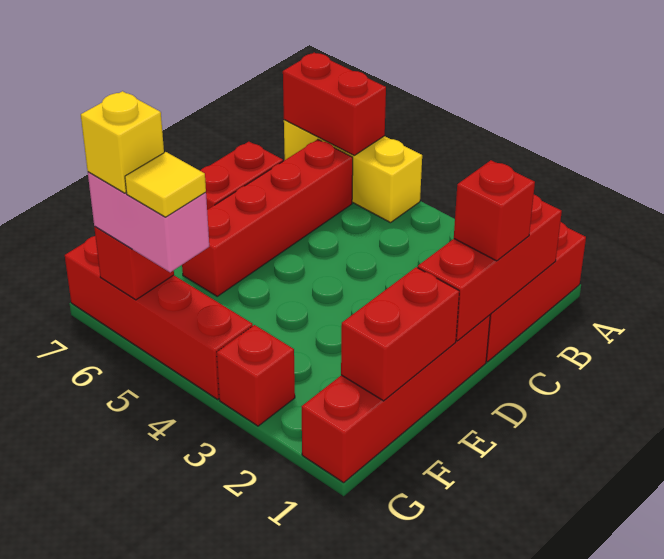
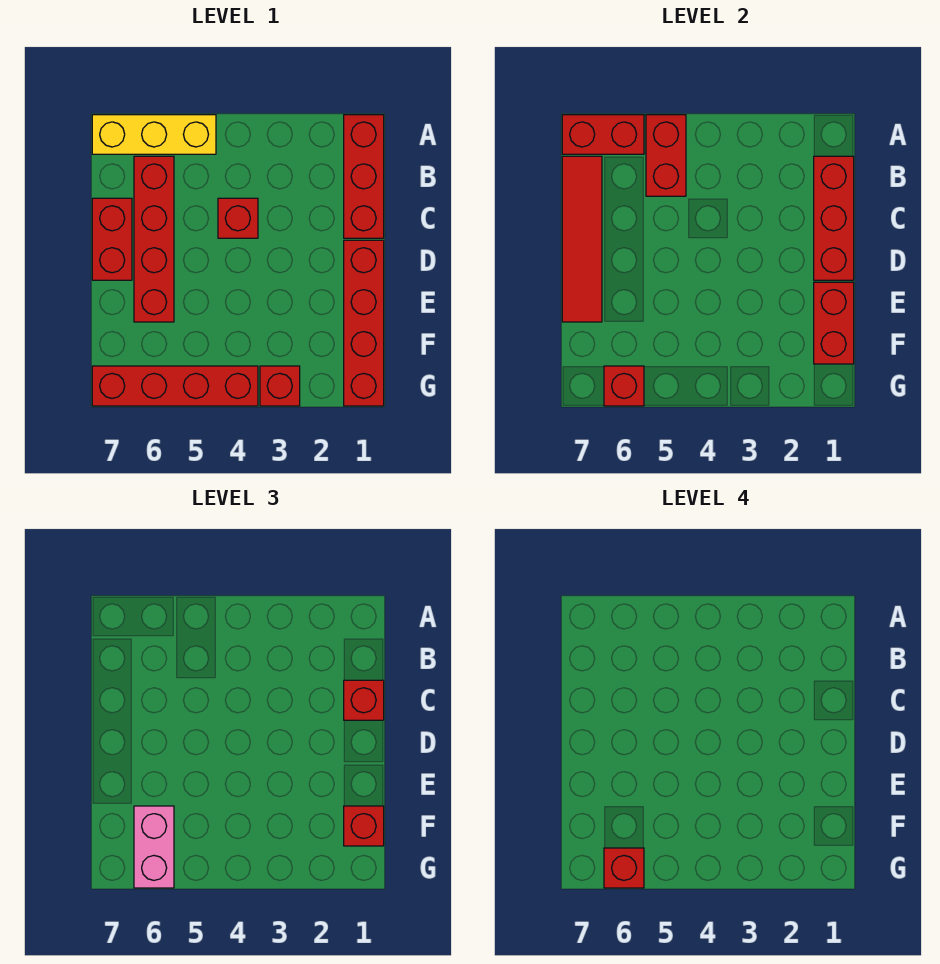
none -> red brick A5:B5 level 2
none -> red tile B7:E7 level 2
none -> red brick C4 level 1
none -> red brick F1 level 3
pink brick G5:G6 level 3 -> pink brick F6:G6 level 3
yellow tile G5 level 4 -> none
yellow brick G6 level 4 -> red brick G6 level 4

